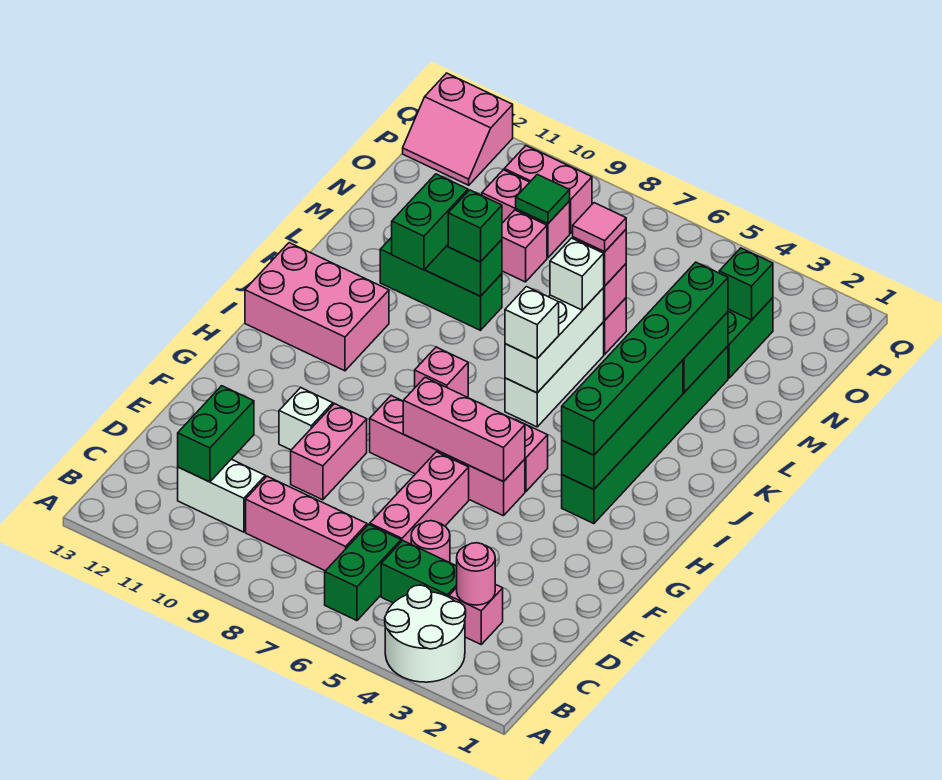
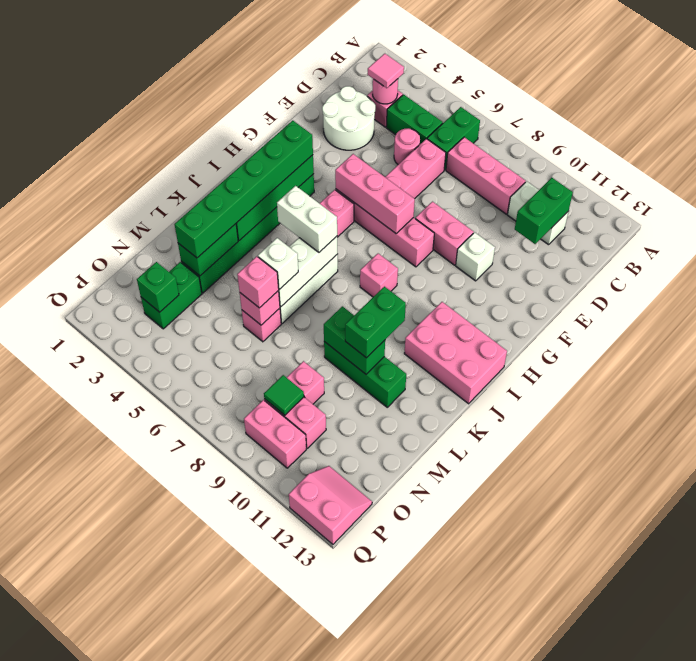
white round brick A3:B4 level 1 -> white round brick D2:E3 level 1
pink brick E9:F9 level 1 -> pink brick F8:F9 level 1
white brick J6 level 3 -> white brick J5:J6 level 3
green brick L9 level 3 -> none
pink tile M6 level 4 -> pink tile C3 level 3

